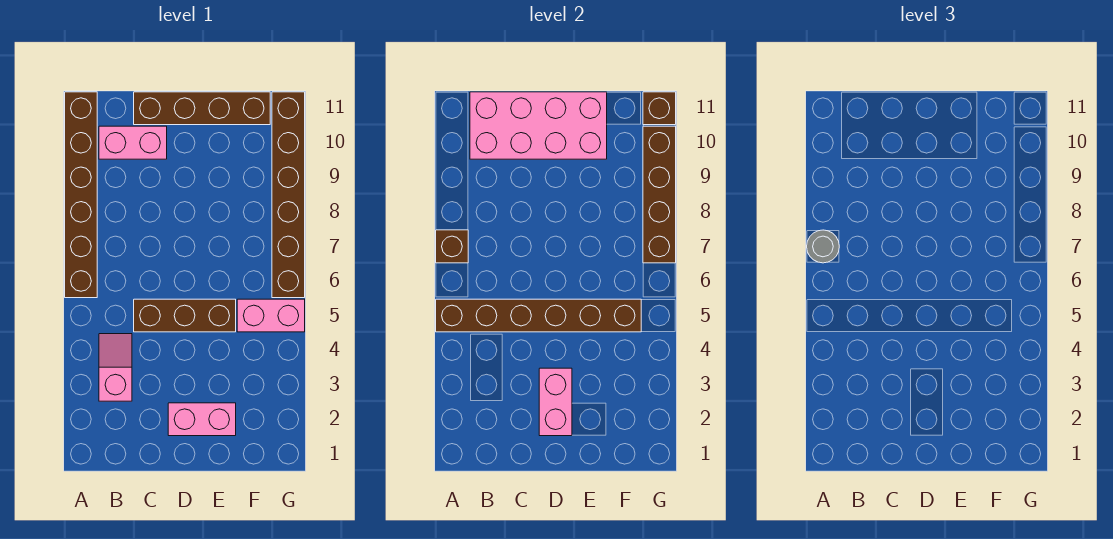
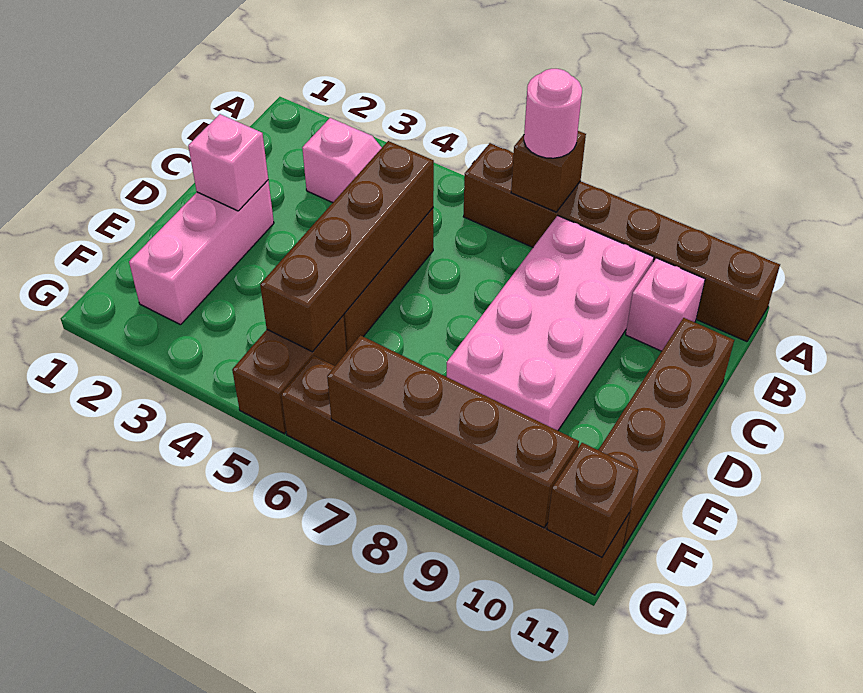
brown brick A5:F5 level 2 -> brown brick C5:F5 level 2
grey round brick A7 level 3 -> pink round brick A7 level 3
pink brick B10:C10 level 1 -> pink brick B10 level 1
pink brick B10:E11 level 2 -> pink brick B8:E9 level 1
pink brick D2:E2 level 1 -> pink brick D2:F2 level 1
pink brick D2:D3 level 2 -> pink brick D2 level 2
pink brick F5:G5 level 1 -> brown brick F5:G5 level 1

